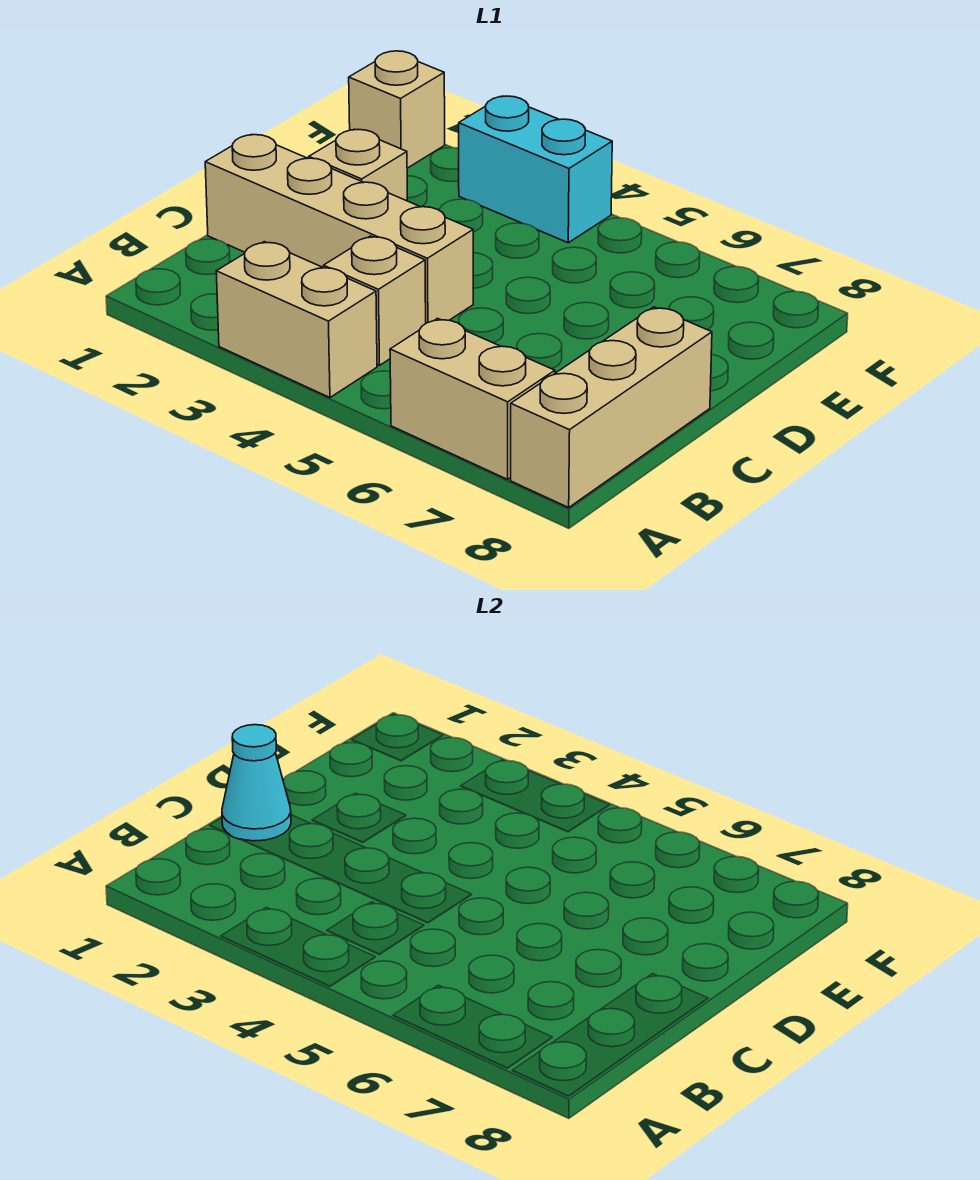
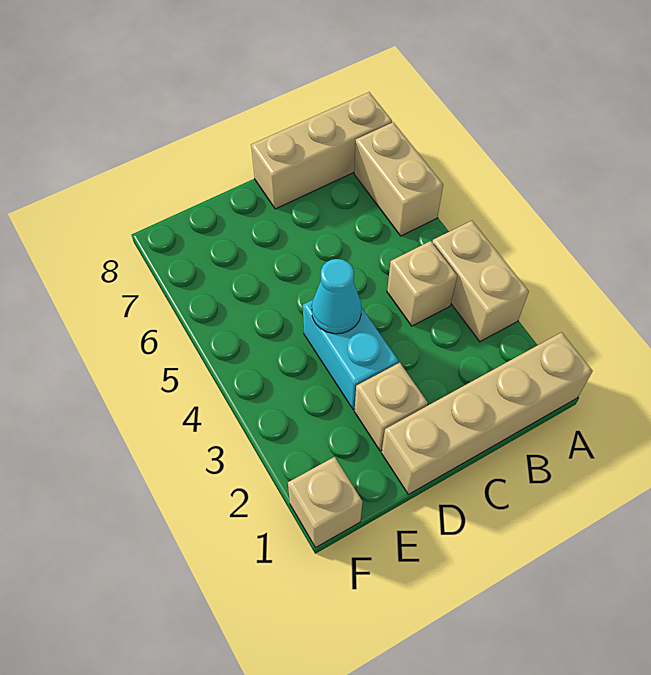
tan brick C1:C4 level 1 -> tan brick A1:D1 level 1
cyan cone C1 level 2 -> cyan cone D4 level 2
cyan brick F3:F4 level 1 -> cyan brick D3:D4 level 1

